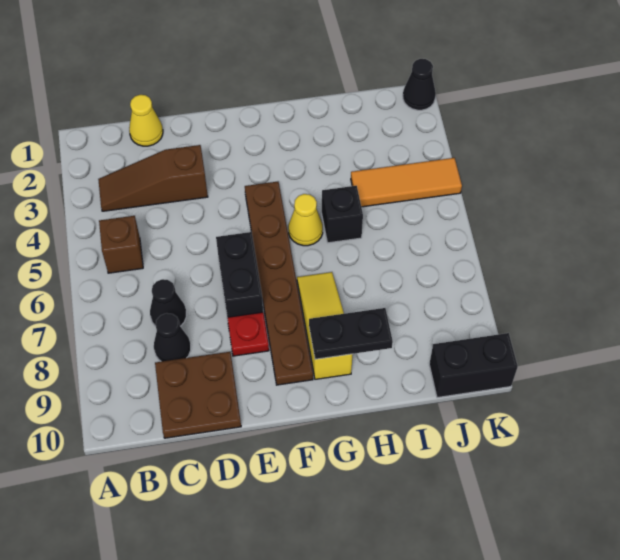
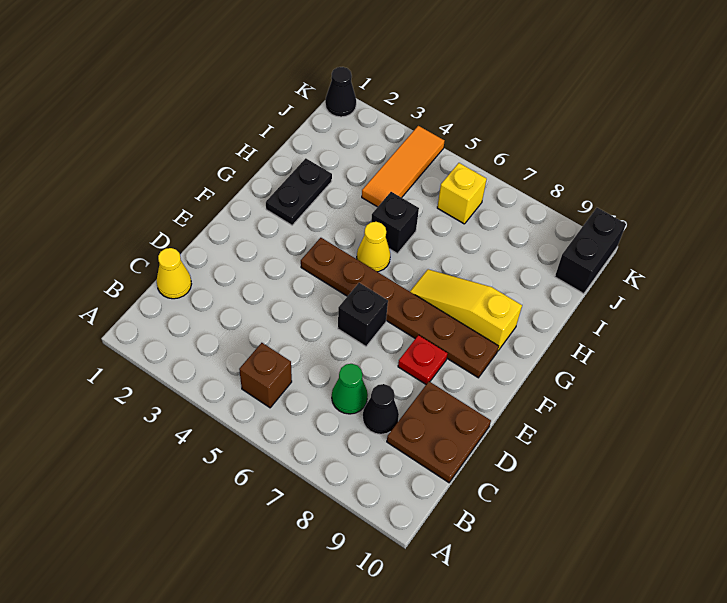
brown slope B3:D3 level 1 top D -> none
black cone C7 level 1 -> green cone C7 level 1
black brick E6:E7 level 1 -> black brick E6 level 1
black plate G9:H9 level 2 -> black plate G2:H2 level 1
none -> yellow brick J6 level 1

